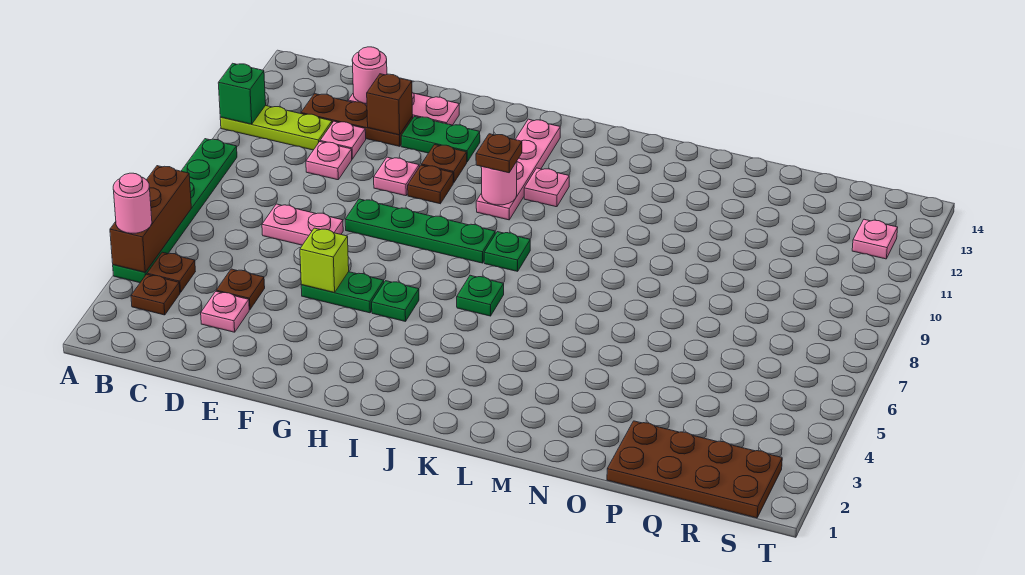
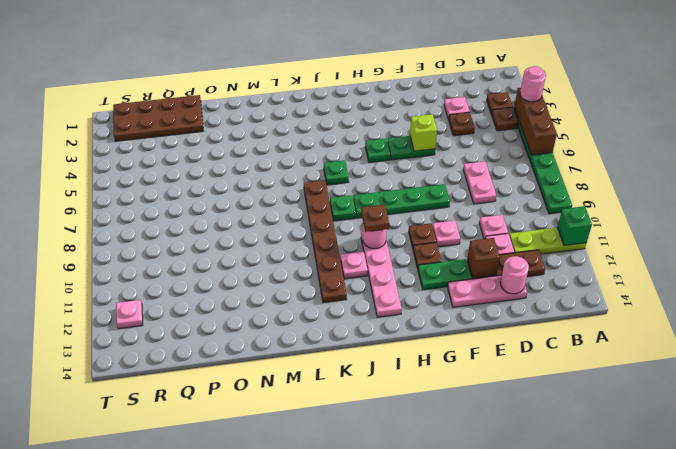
pink plate D7:E7 level 1 -> pink plate D7:D8 level 1
none -> brown plate K7:K12 level 1

